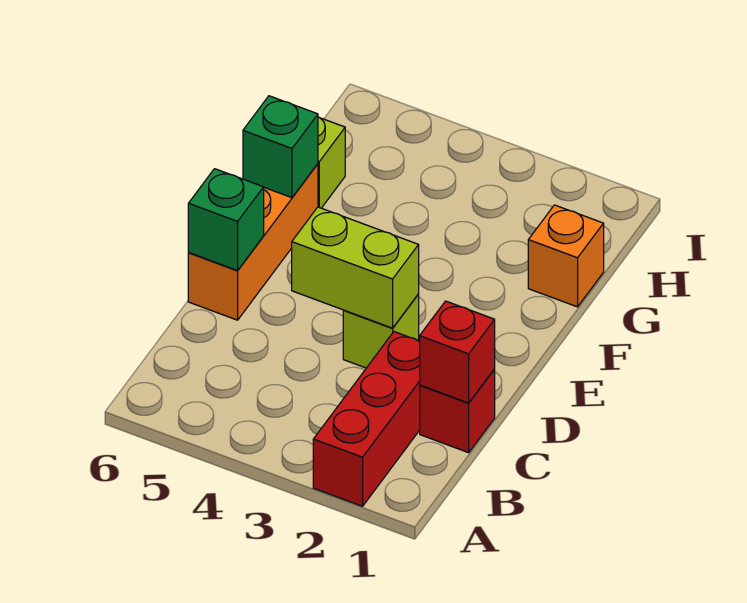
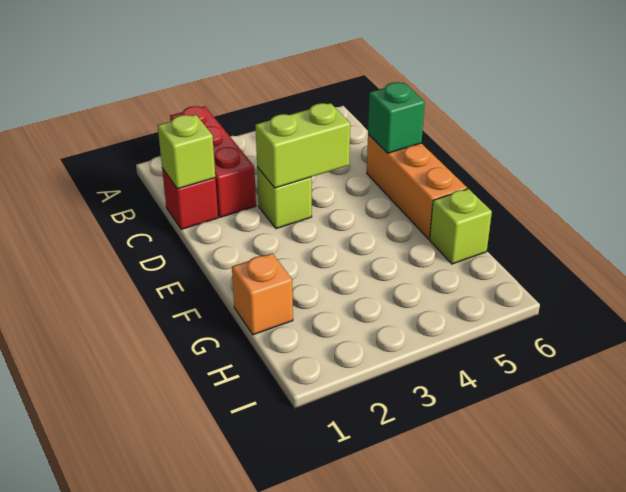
red brick C1 level 2 -> lime brick C1 level 2
green brick F6 level 2 -> none

